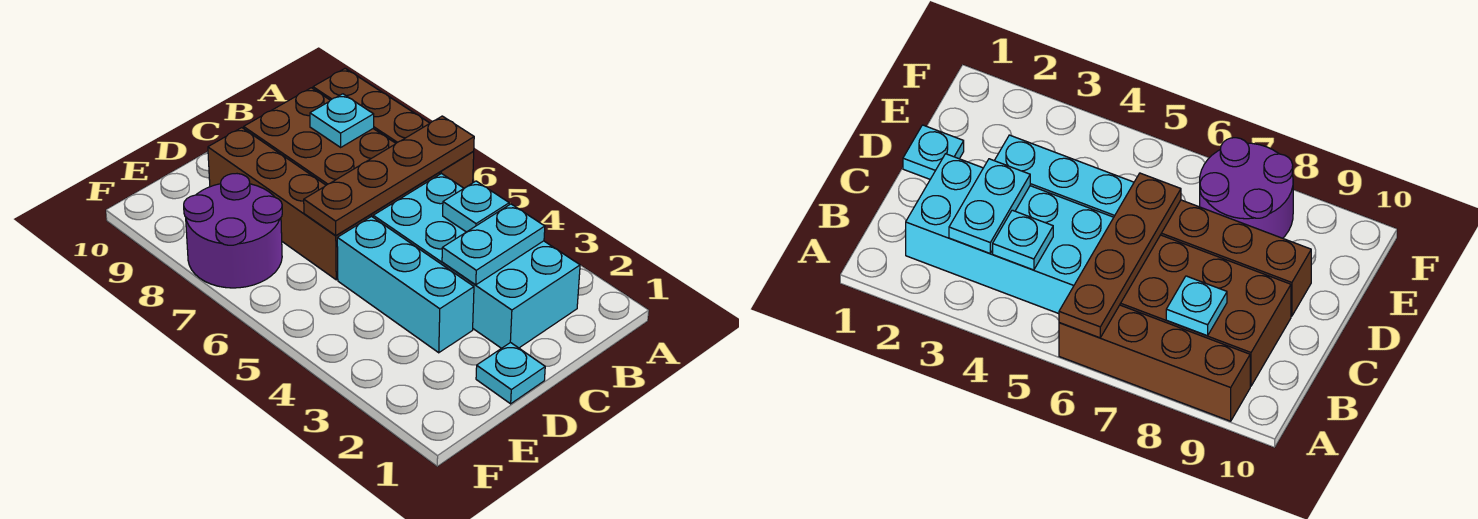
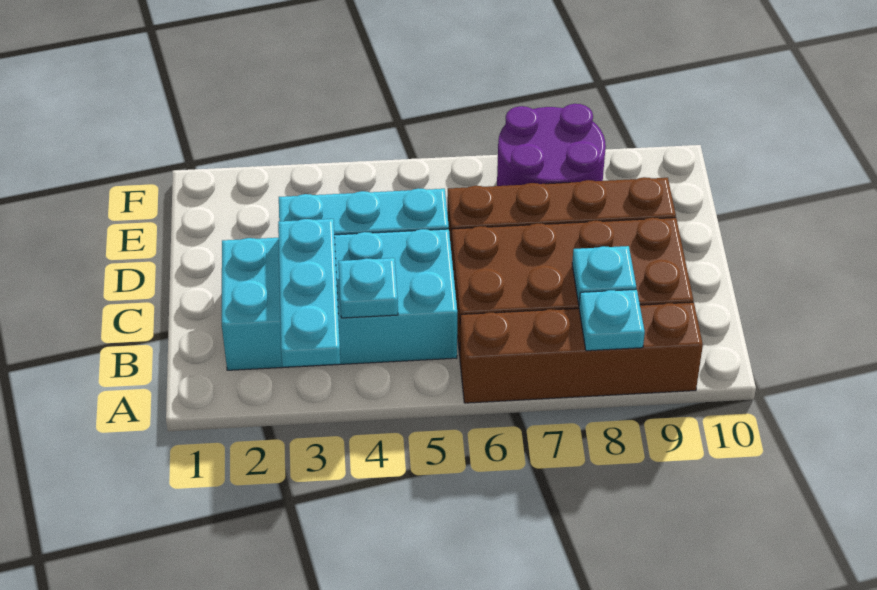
brown plate A6:D6 level 2 -> none
cyan plate B3:C3 level 2 -> cyan plate A3:C3 level 2
cyan plate D1 level 1 -> cyan plate A8 level 2

